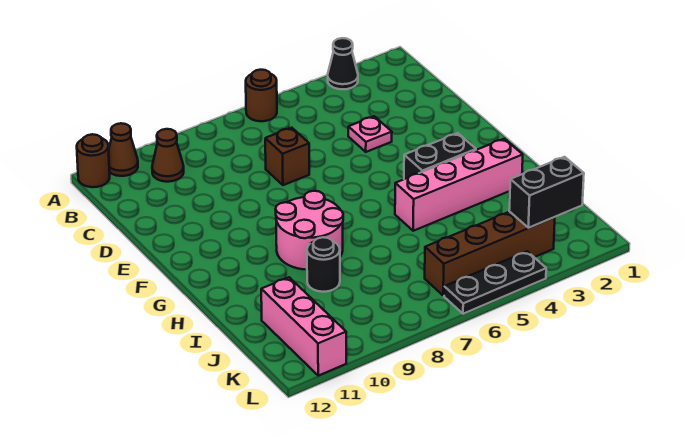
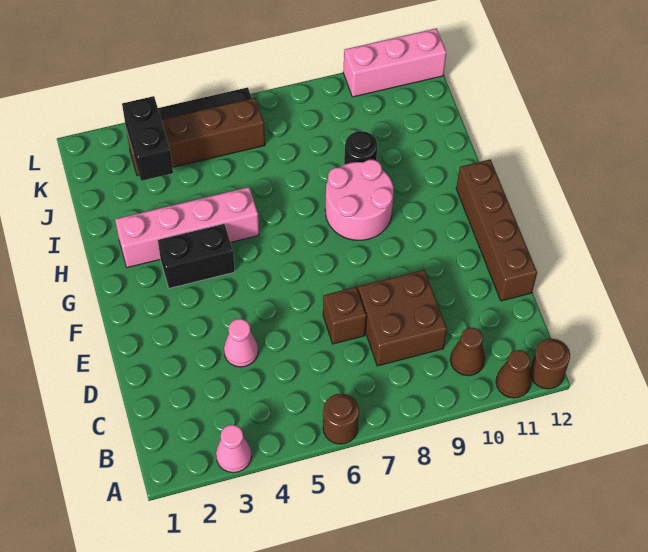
black cone A3 level 1 -> pink cone A3 level 1
none -> brown brick C8:D9 level 1
pink plate D4 level 1 -> pink cone D4 level 1
none -> brown brick D12:G12 level 1
pink brick J11:L11 level 1 -> pink brick L10:L12 level 1
black brick K2:K3 level 2 -> black brick J3:K3 level 2

